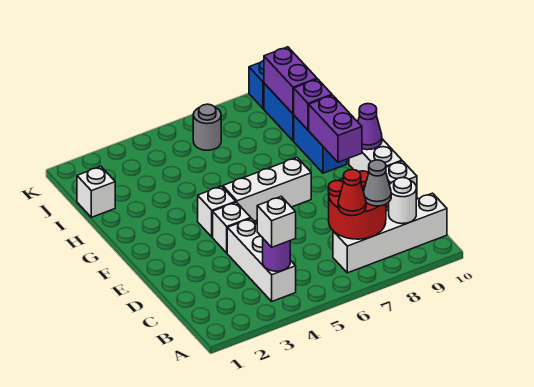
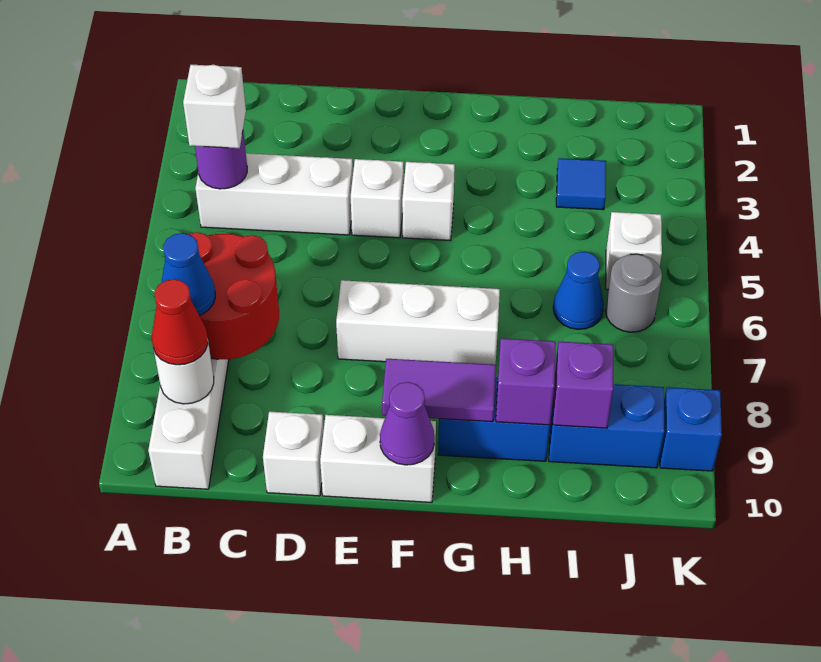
red cone B7 level 3 -> red cone B9 level 3
grey cone B8 level 3 -> blue cone B8 level 3
white brick F5:F7 level 1 -> white brick E7:G7 level 1
purple brick F9:G9 level 2 -> purple tile F9:G9 level 2
white brick I1 level 1 -> white brick J5 level 1
none -> blue tile I3 level 1
none -> blue cone I6 level 1
purple brick I9:J9 level 2 -> purple brick I9 level 2

